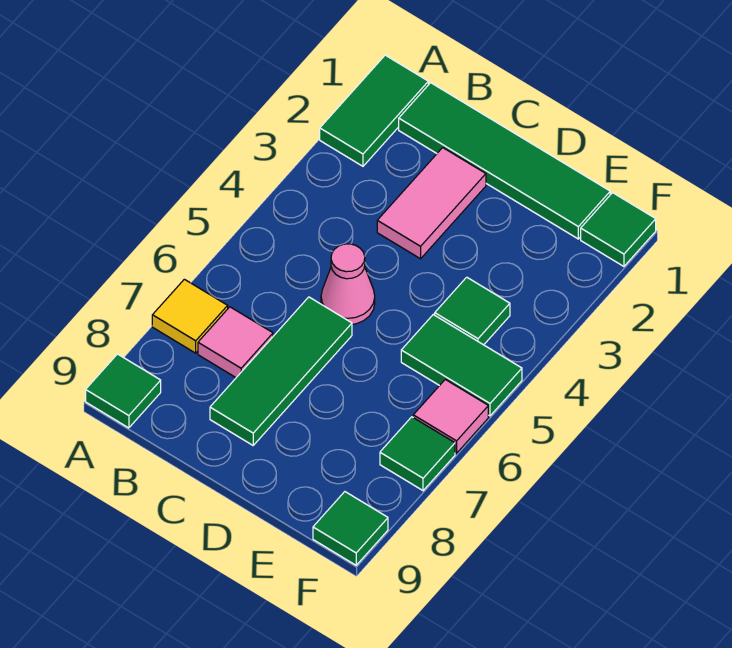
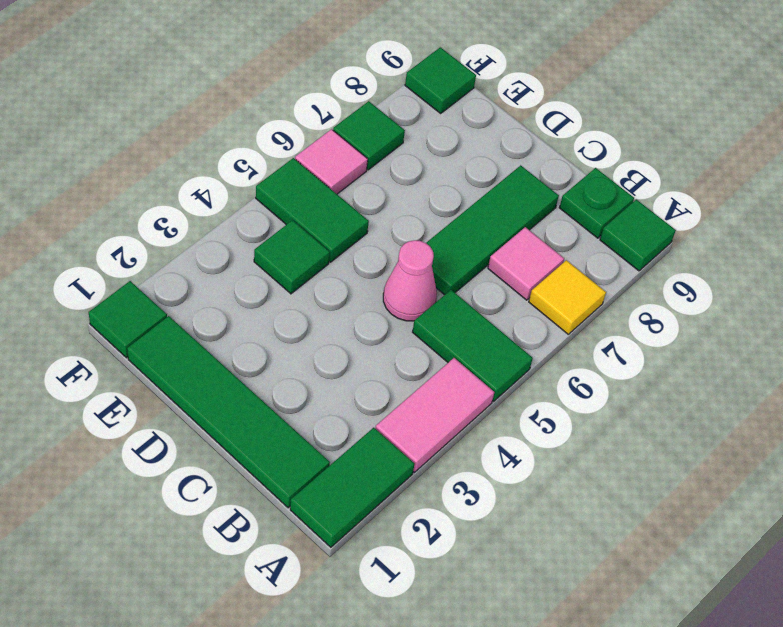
none -> green tile A5:B5 level 1
none -> green plate B9 level 1
pink tile C2:C3 level 1 -> pink tile A3:A4 level 1

